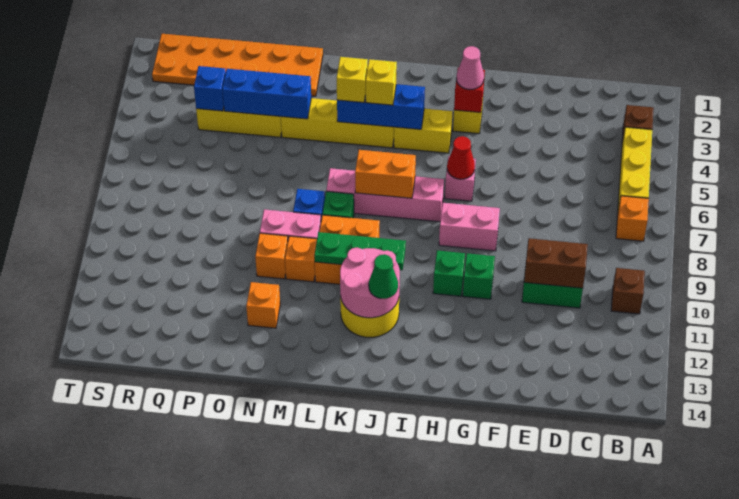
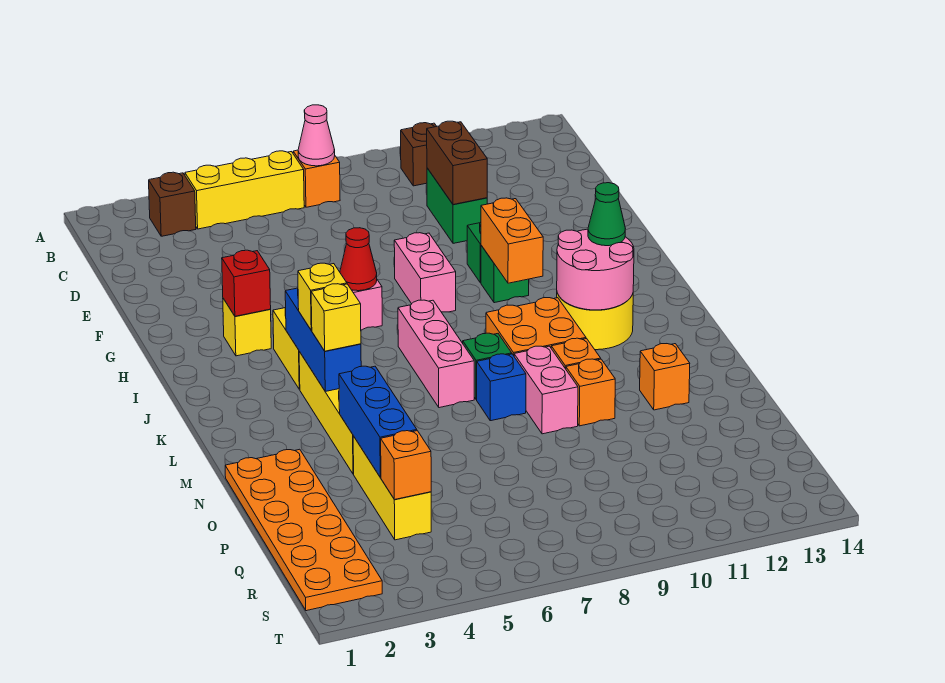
pink cone H3 level 3 -> pink cone B7 level 2
pink brick I7:L7 level 1 -> pink brick J7:L7 level 1
orange brick J7:K7 level 2 -> orange brick H10:I10 level 2
green plate J10:L10 level 2 -> none
blue brick Q4 level 2 -> orange brick Q4 level 2

